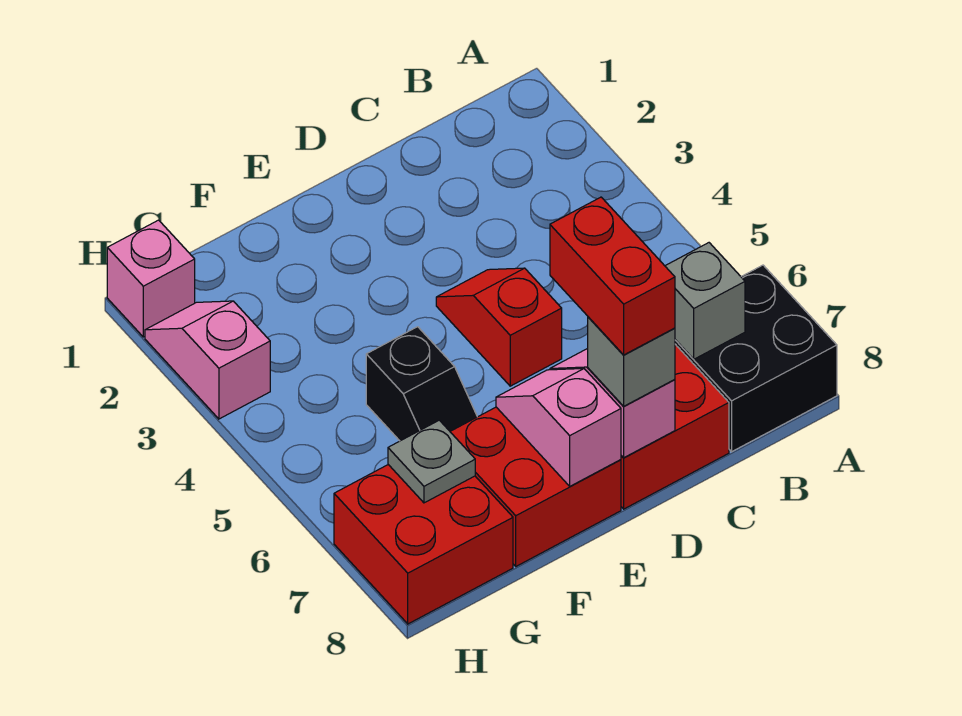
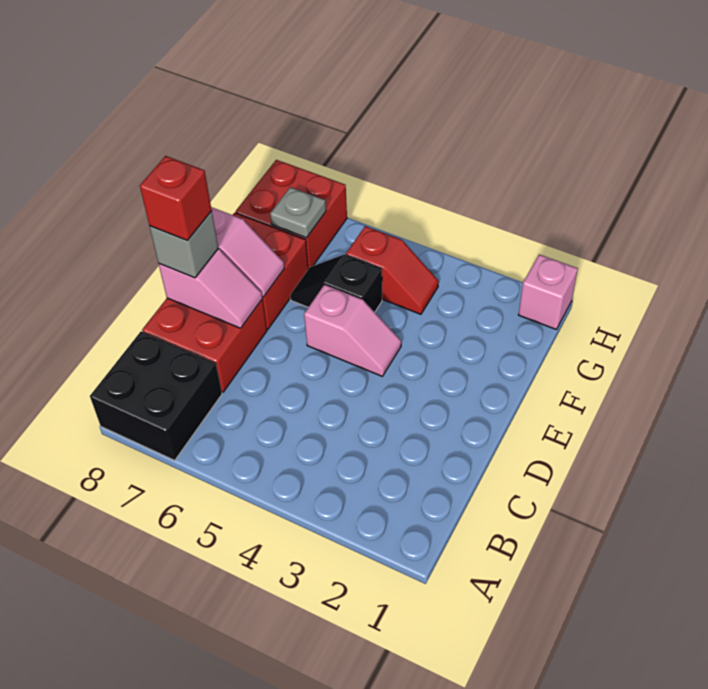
grey brick B7 level 2 -> none
red slope D4:D5 level 1 top 5 -> red slope G4:G5 level 1 top 5
red brick D7:D8 level 4 -> red brick D8 level 4
pink slope H2:H3 level 1 top 3 -> pink slope E4:E5 level 1 top 5

